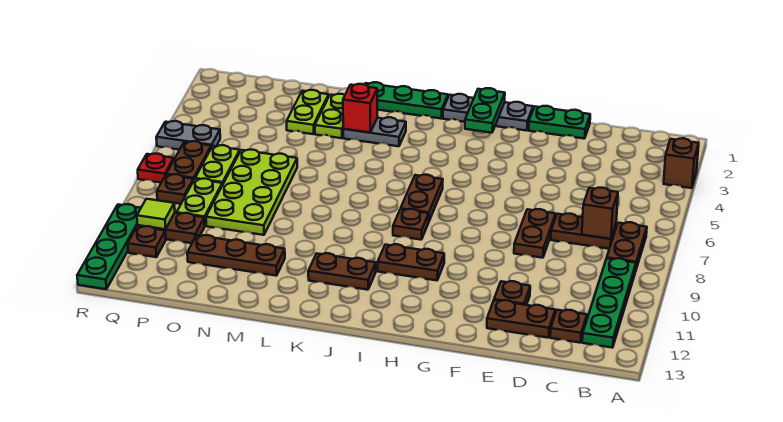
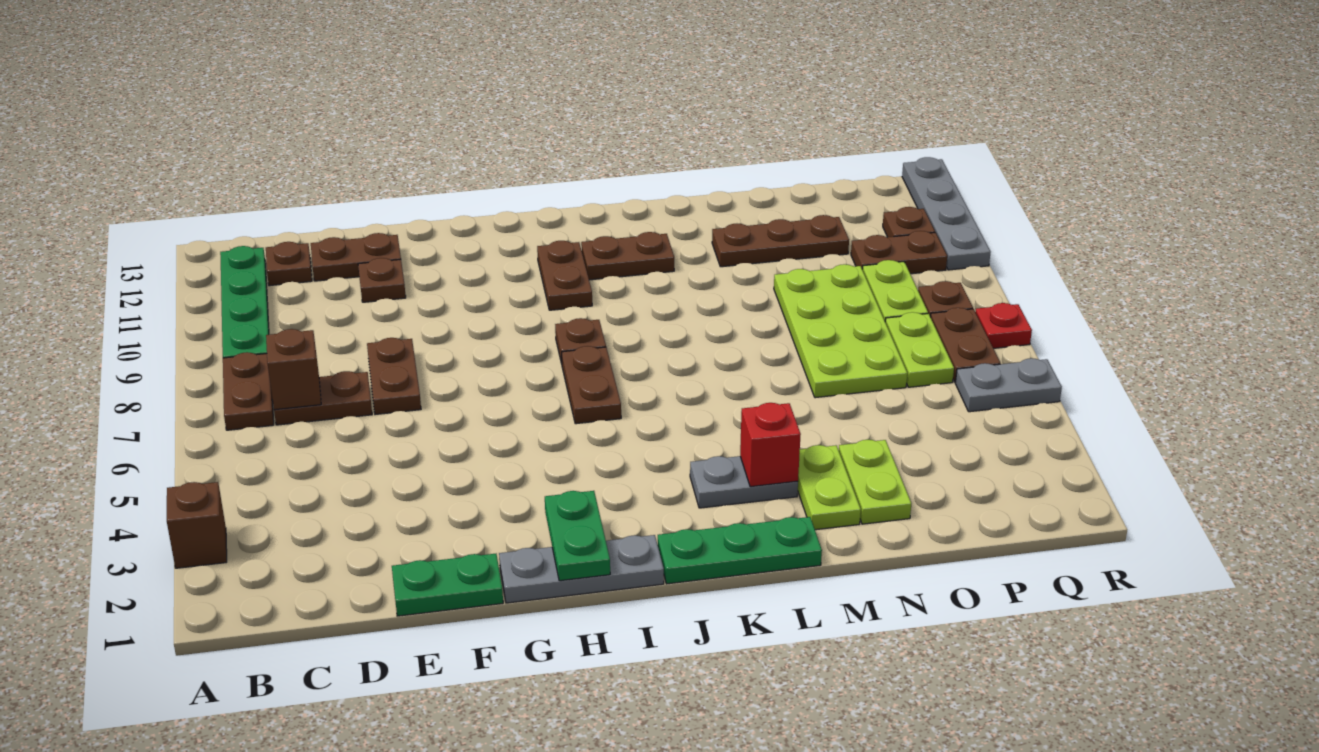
brown plate H10:I10 level 1 -> brown plate I10:I11 level 1
lime tile Q10 level 2 -> none
green plate R10:R13 level 1 -> grey plate R10:R13 level 1

